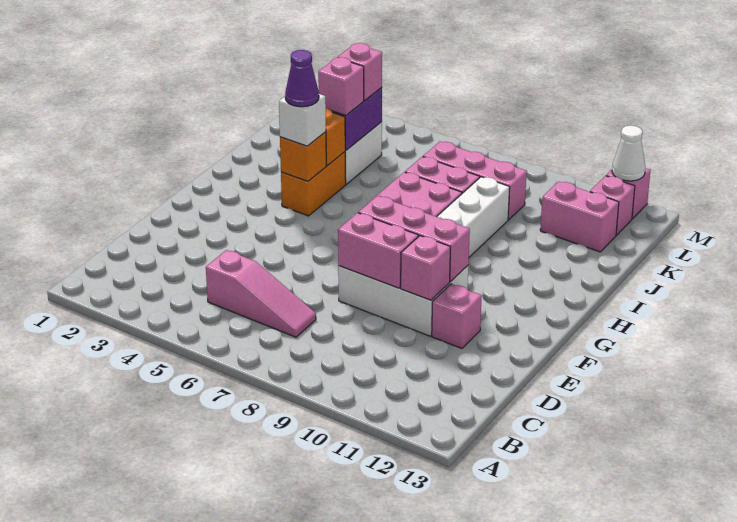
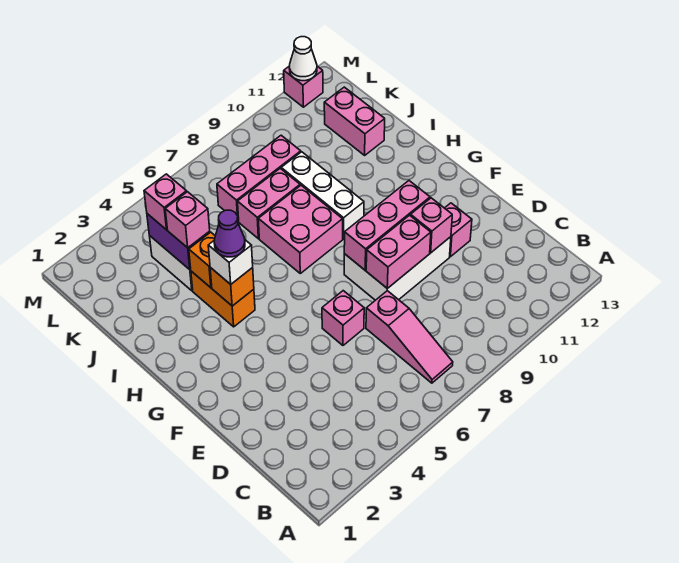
pink slope C5:C7 level 1 top 5 -> pink slope B7:D7 level 1 top D
pink brick K11:K12 level 1 -> pink brick J12:K12 level 1
pink brick L12 level 1 -> pink brick E6 level 1

